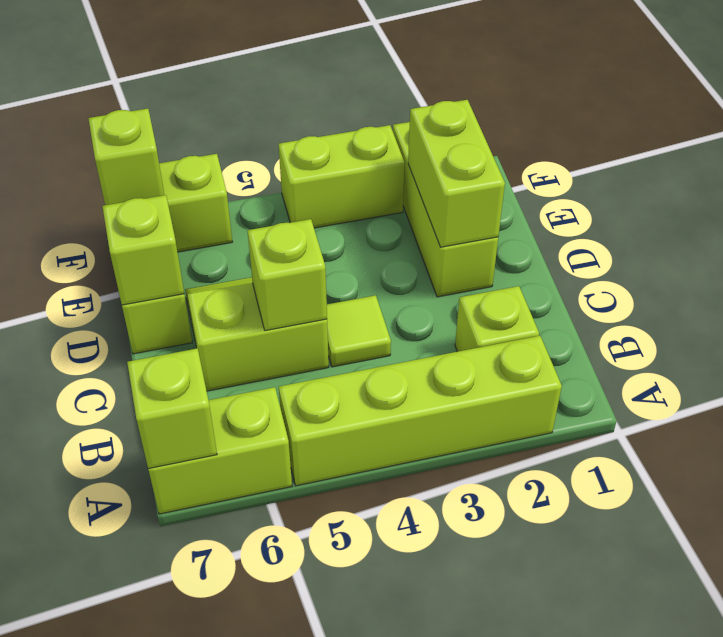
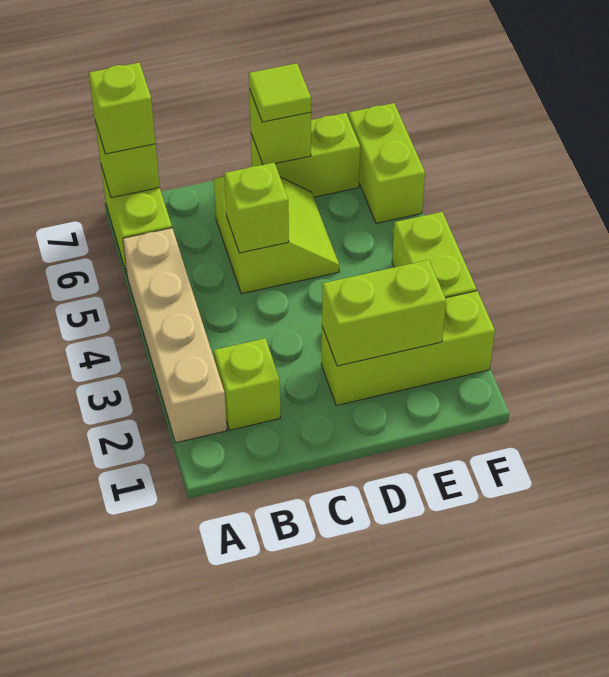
lime brick A2:A5 level 1 -> tan brick A2:A5 level 1
lime tile C4 level 1 -> lime tile D7 level 3
lime brick F7 level 2 -> lime brick A7 level 3

